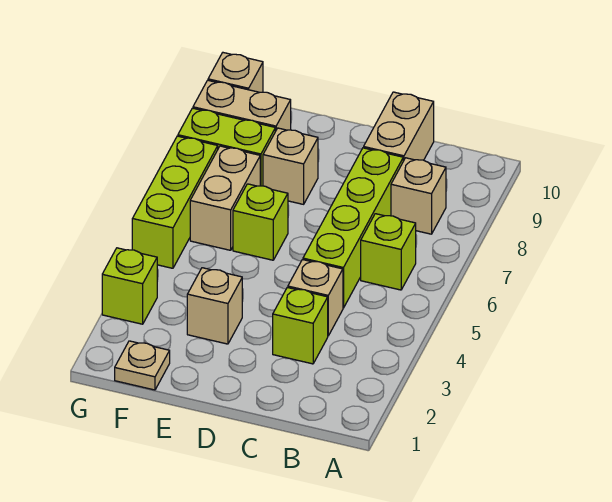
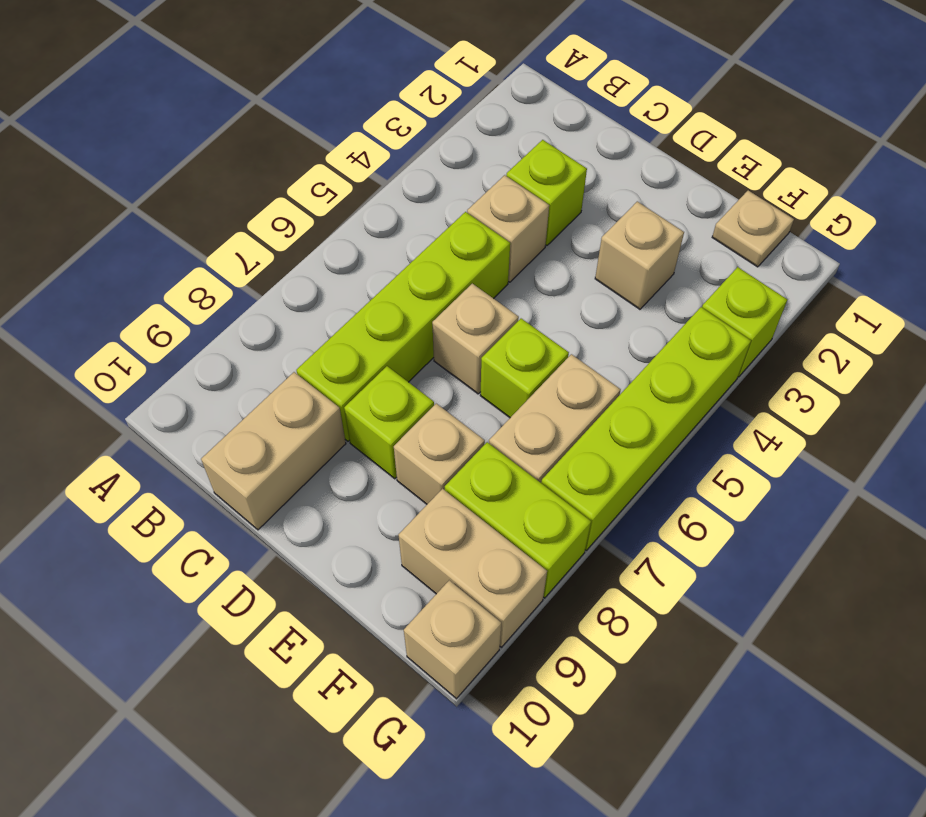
lime brick B6 level 1 -> lime brick D8 level 1
tan brick B8 level 1 -> tan brick D6 level 1
lime brick G5:G7 level 1 -> lime brick G4:G7 level 1

